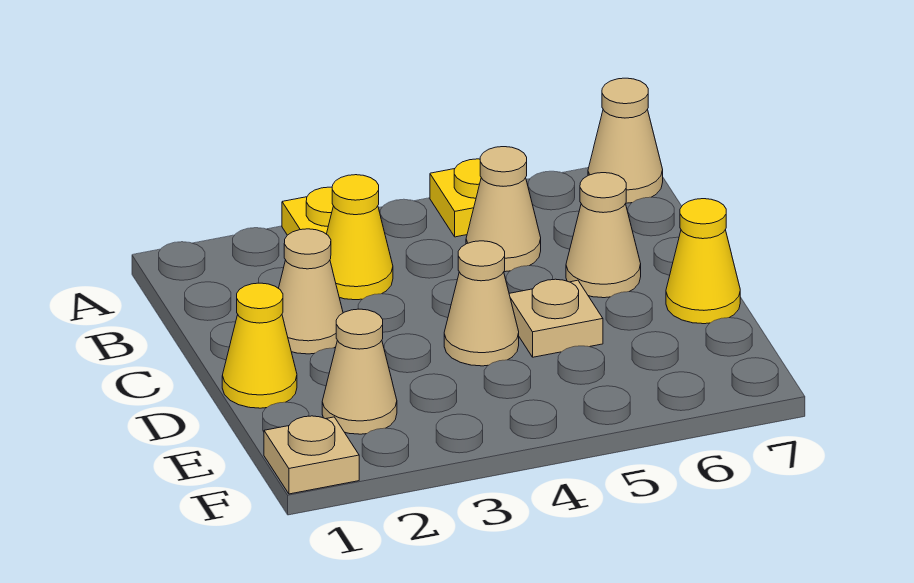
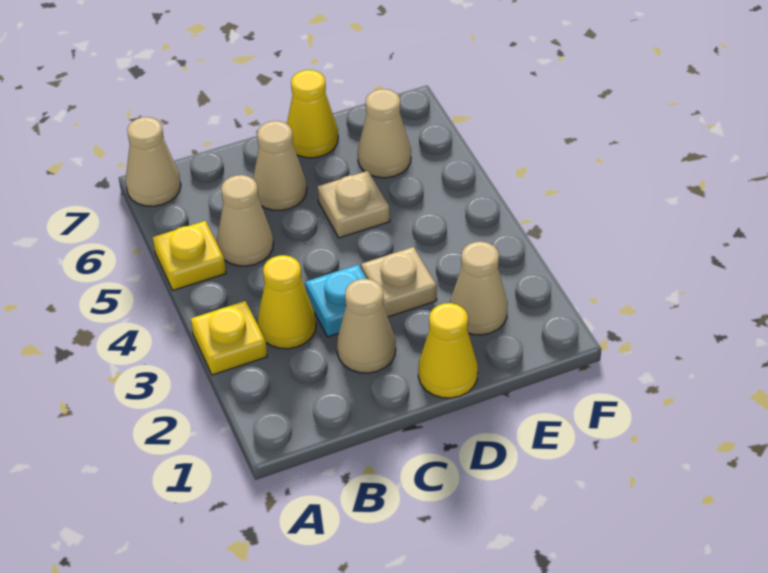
none -> cyan plate C3 level 1
tan cone D4 level 1 -> tan cone E6 level 1
tan plate F1 level 1 -> tan plate D3 level 1

